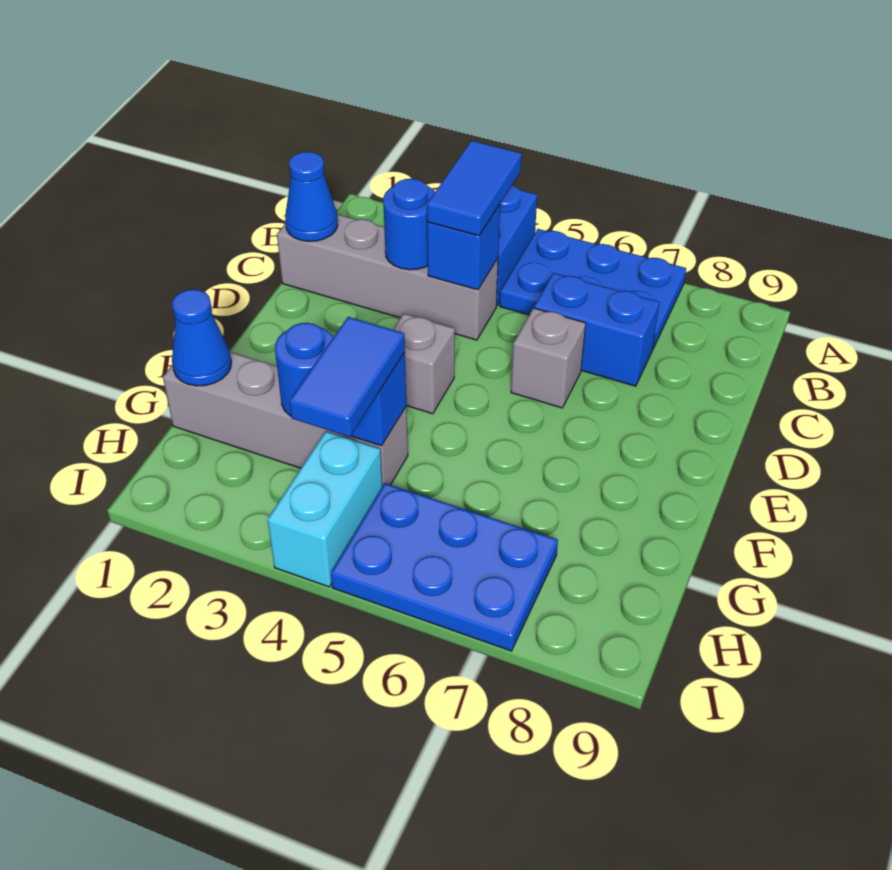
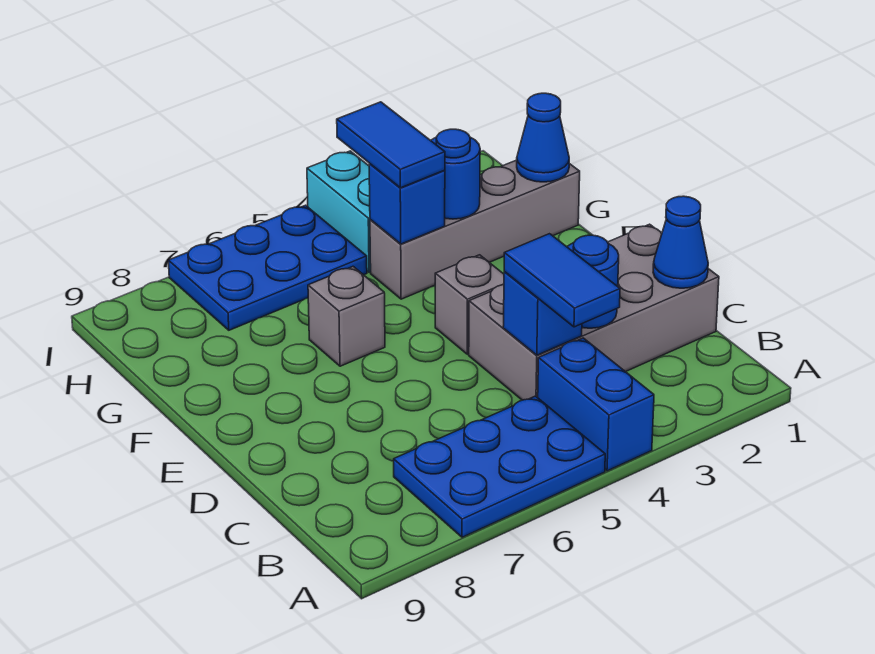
grey brick C1:C4 level 1 -> grey brick C1:D4 level 1
blue brick C6:C7 level 1 -> none
grey brick D6 level 1 -> grey brick F6 level 1

